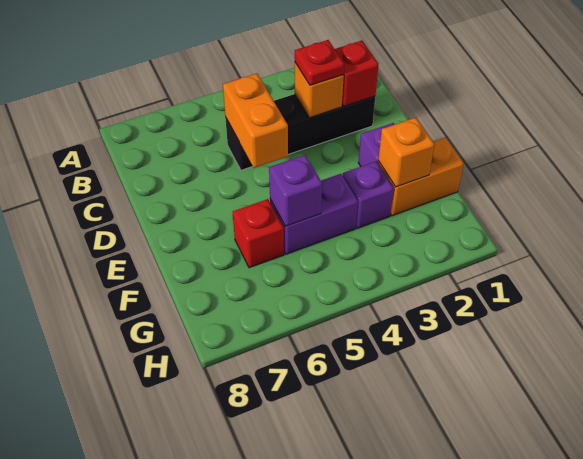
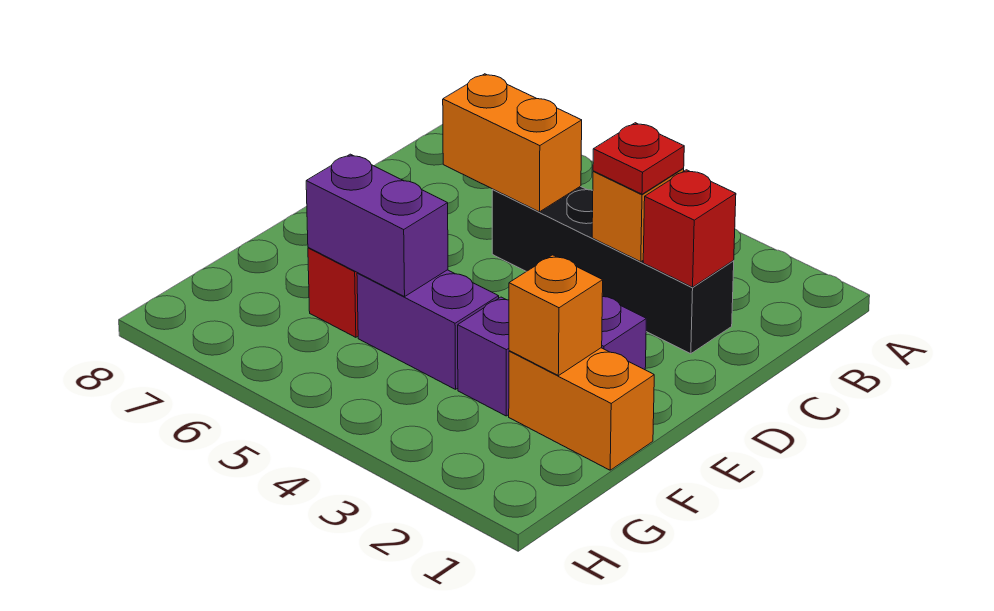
orange brick C5:D5 level 2 -> orange brick C5:C6 level 2
purple brick F5 level 2 -> purple brick F5:F6 level 2

